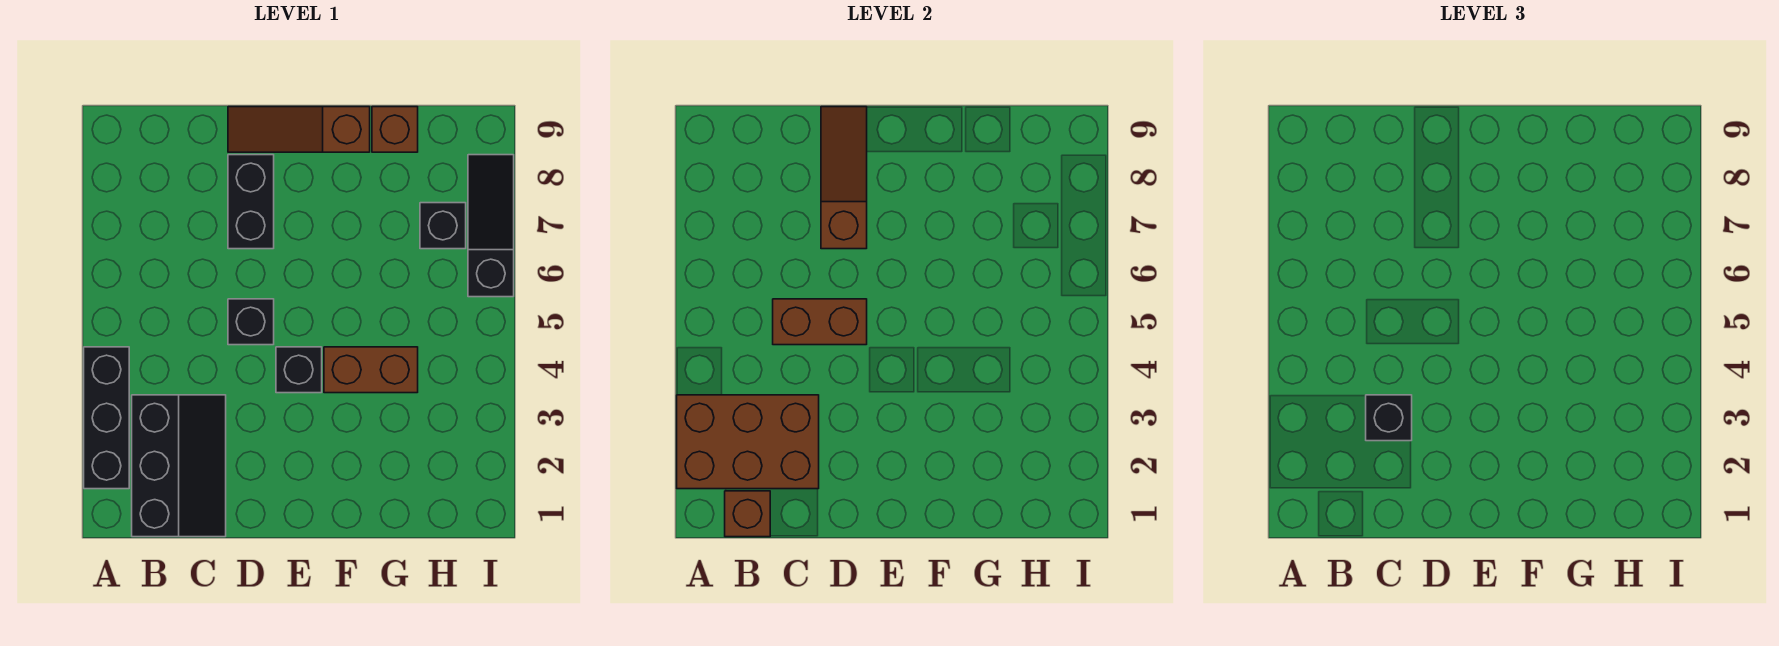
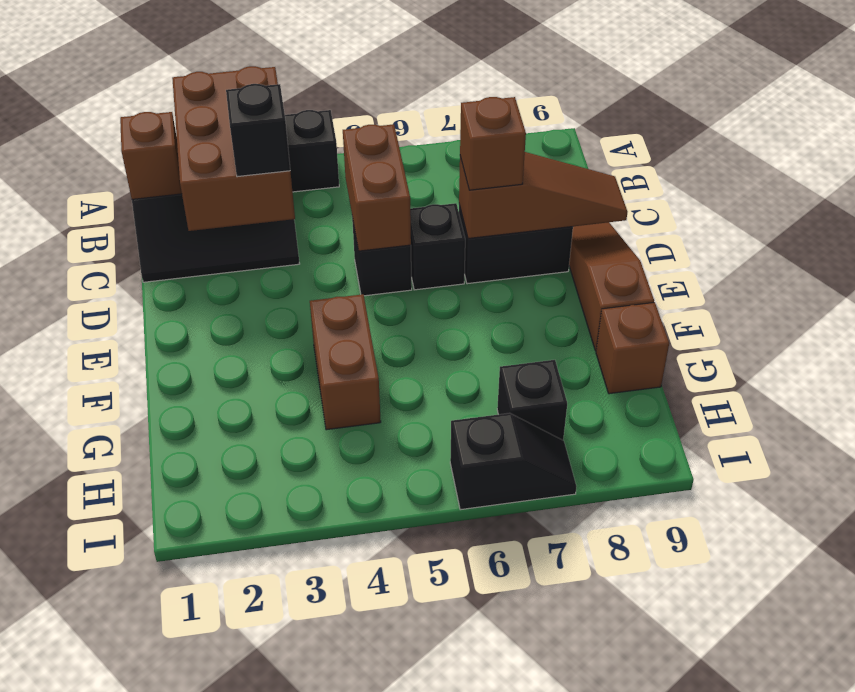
none -> brown brick D7 level 3
black brick E4 level 1 -> black brick D6 level 1
black slope I6:I8 level 1 top 6 -> black slope I6:I7 level 1 top 6

